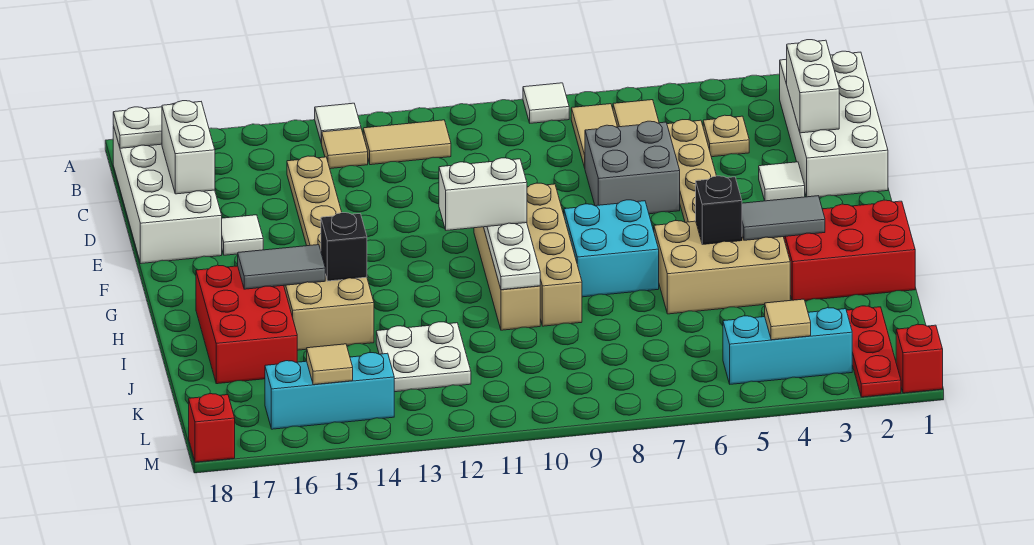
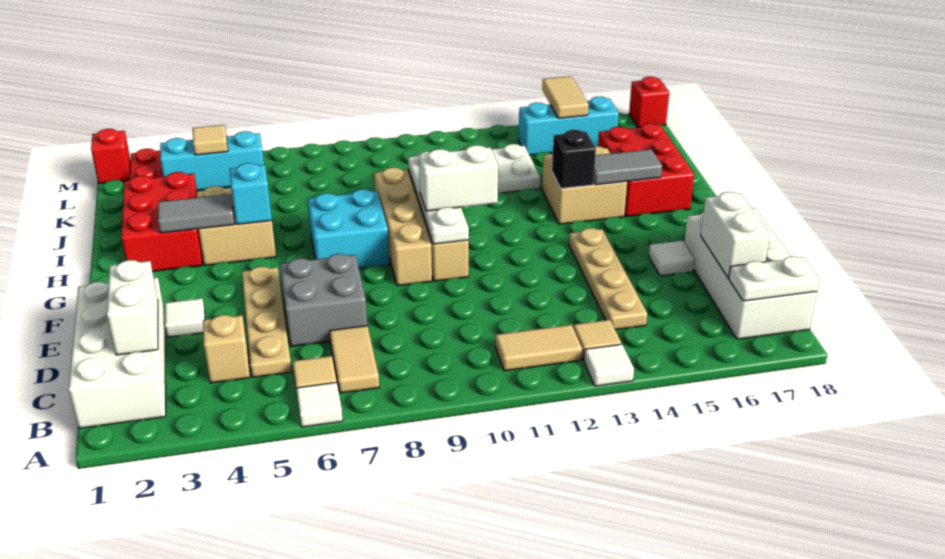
white tile A8 level 1 -> white tile A6 level 1
tan plate C4 level 1 -> tan brick C4 level 1
red brick H1:I3 level 1 -> red brick H2:J3 level 1
tan brick H4:I6 level 1 -> tan brick H4:I5 level 1
black brick H5 level 2 -> cyan brick H5 level 2
tan tile L15 level 2 -> tan tile L15:M15 level 2

